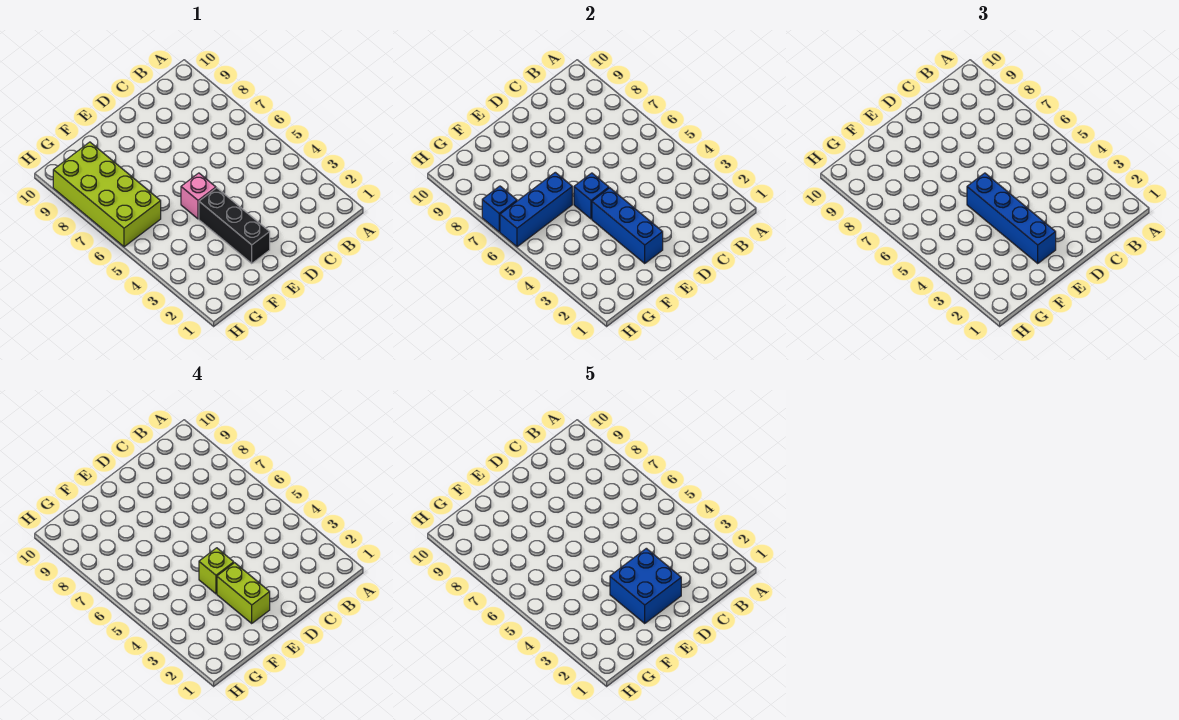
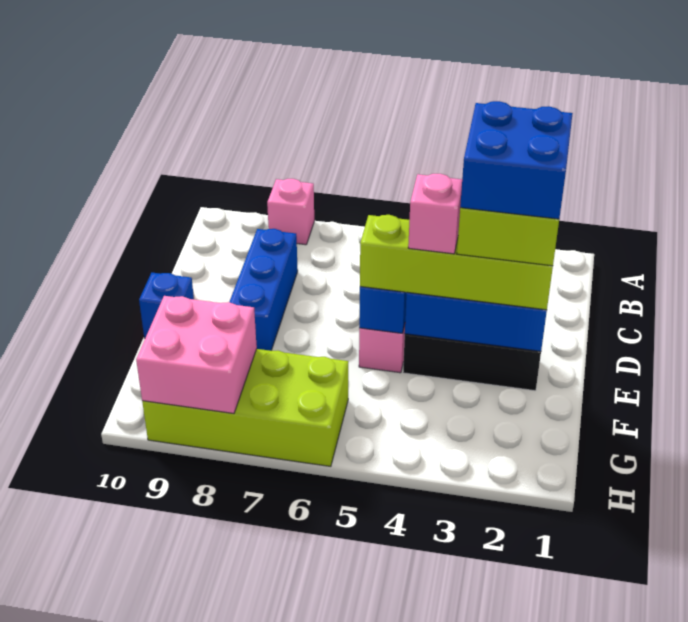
none -> pink brick A8 level 1
blue brick E2:E5 level 3 -> lime brick E2:E5 level 3
lime brick E4 level 4 -> pink brick E4 level 4
blue brick F6:H6 level 2 -> blue brick C8:E8 level 1
none -> pink brick G8:H9 level 2
blue brick H7 level 2 -> blue brick E10 level 1

